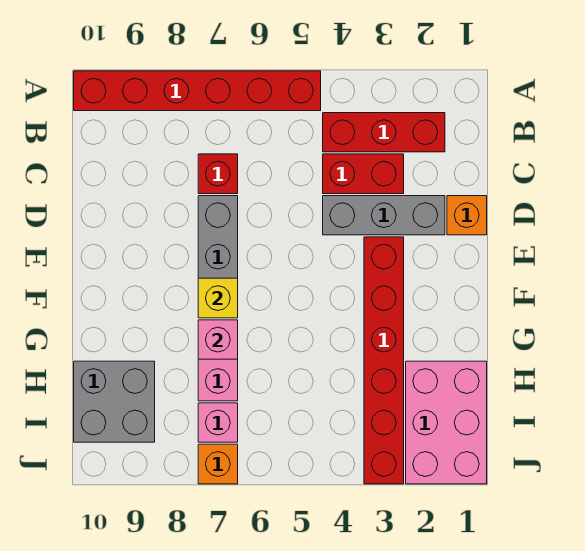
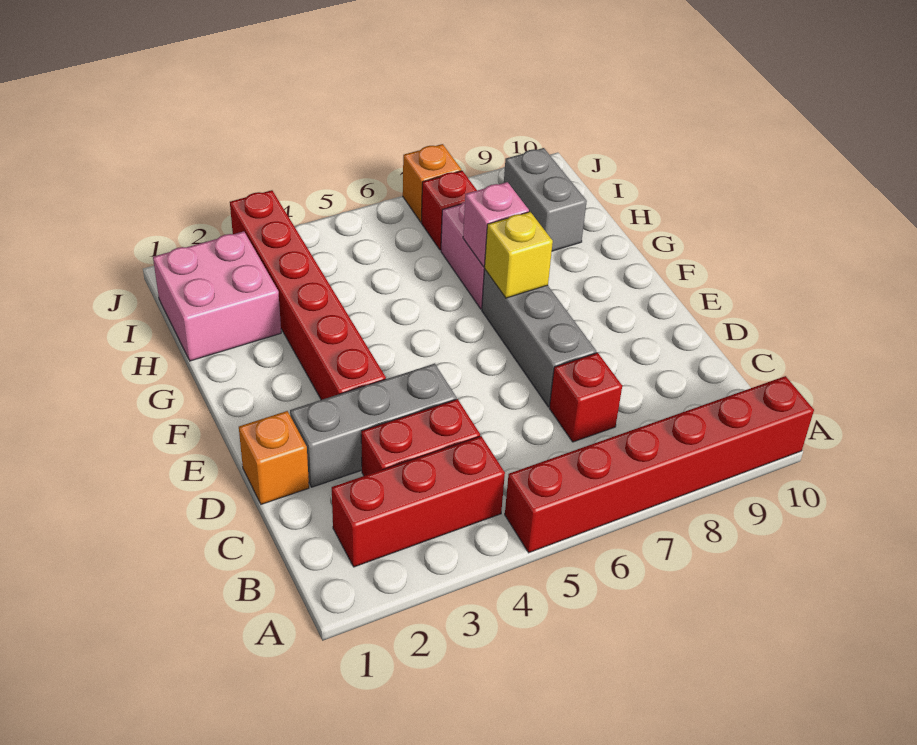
pink brick H1:J2 level 1 -> pink brick H1:I2 level 1
grey brick H9:I10 level 1 -> grey brick H9:I9 level 1
pink brick I7 level 1 -> red brick I7 level 1

